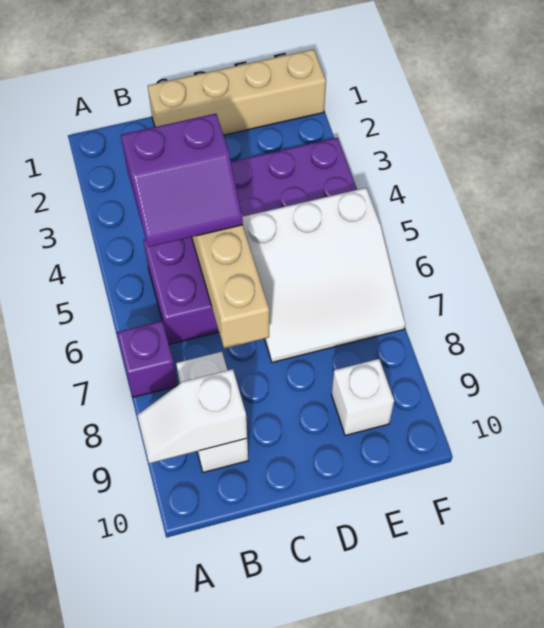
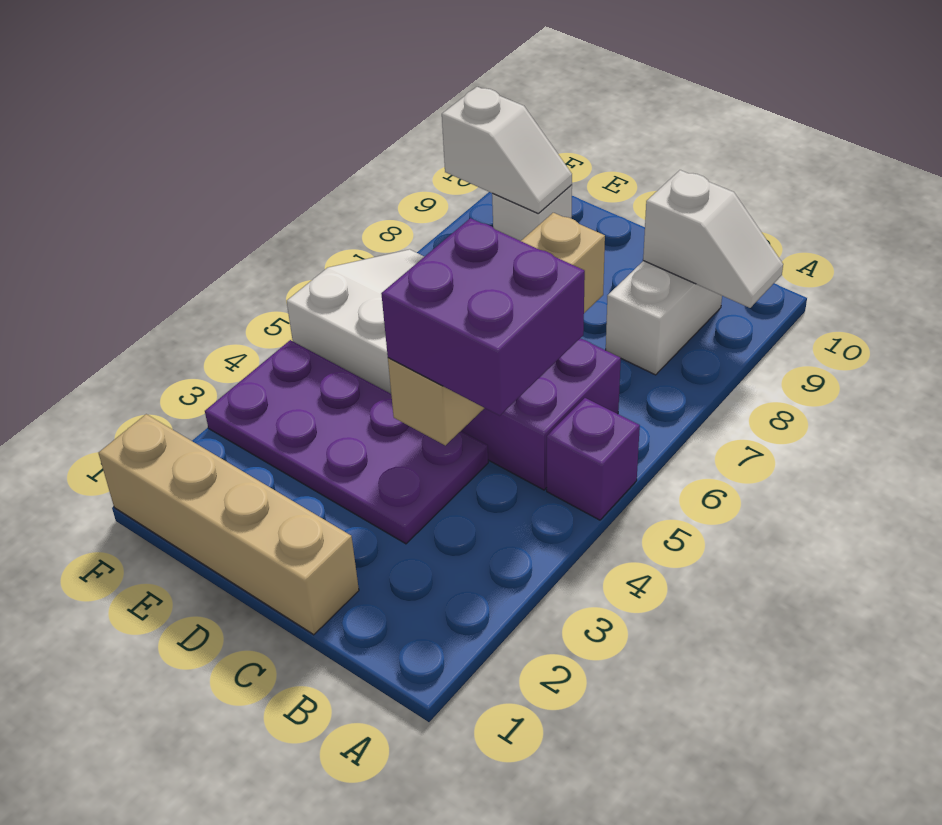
purple brick A7 level 1 -> purple brick A5 level 1
purple slope B4:C5 level 3 top 4 -> purple brick B4:C5 level 3
none -> white slope E9:F9 level 2 top F

